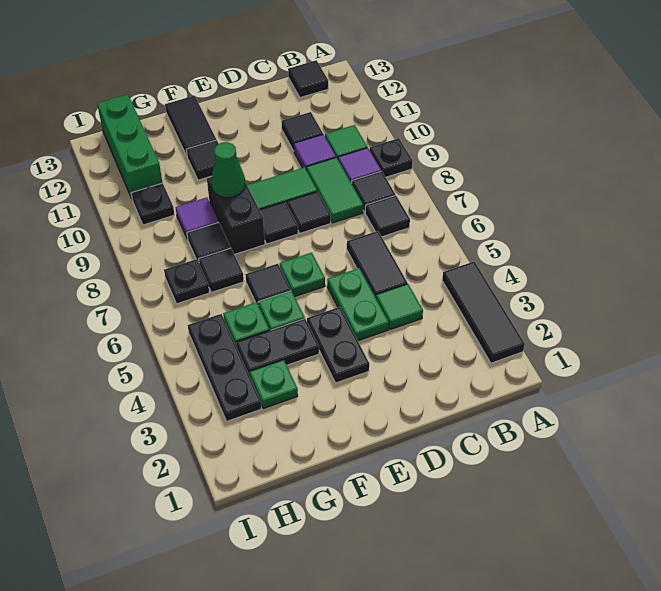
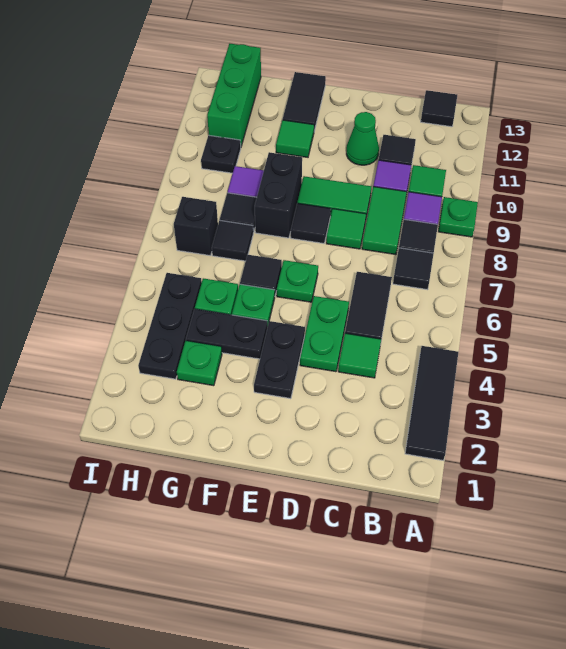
black plate A9 level 1 -> green plate A9 level 1
black tile D8 level 1 -> green tile D8 level 1
green cone F9 level 2 -> green cone D11 level 1
black tile F11 level 1 -> green tile F11 level 1
black plate H7 level 1 -> black brick H7 level 1

